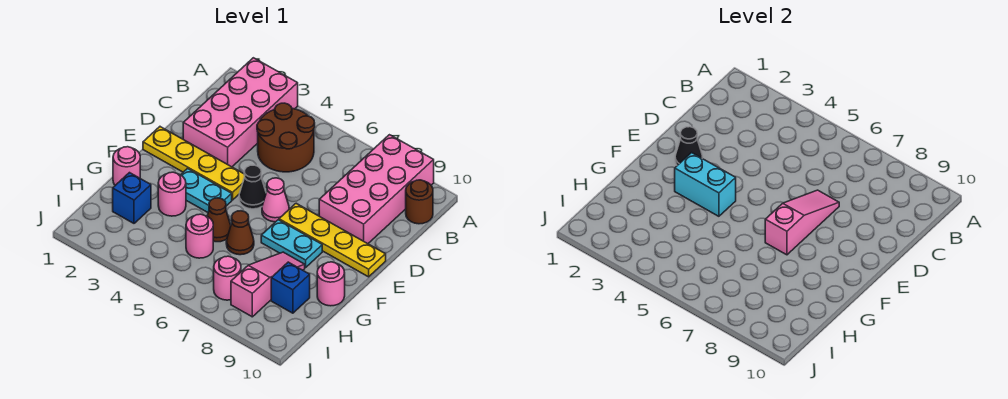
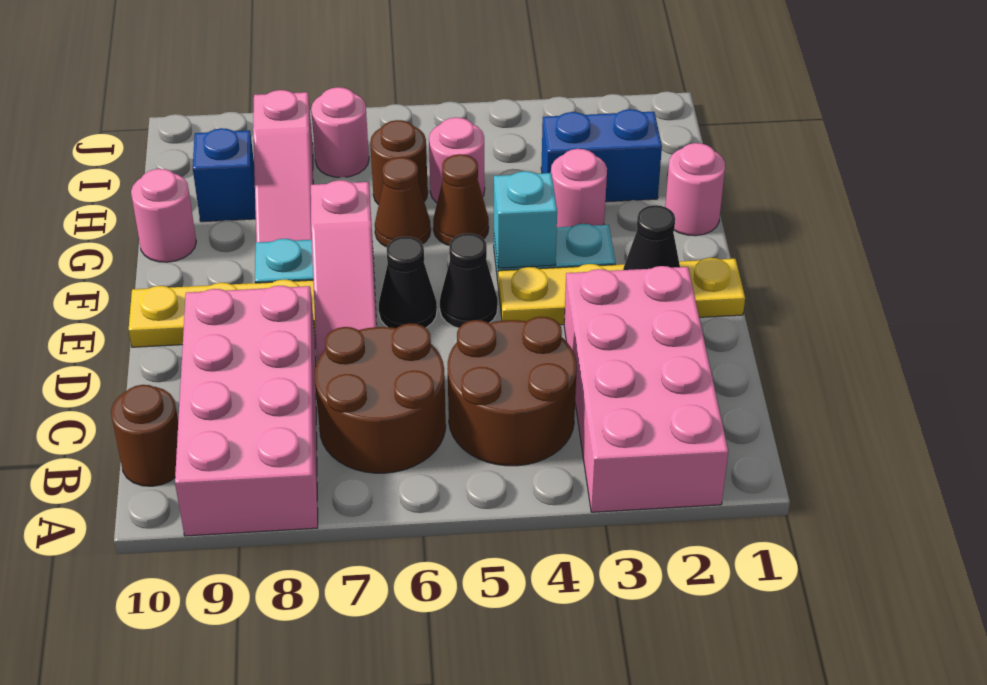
none -> brown round brick B6:C7 level 1
pink cone E6 level 1 -> black cone E6 level 1
cyan brick F3:F4 level 2 -> cyan brick F4 level 2
blue brick H2 level 1 -> blue brick H2:H3 level 1
none -> brown round brick H6 level 1

